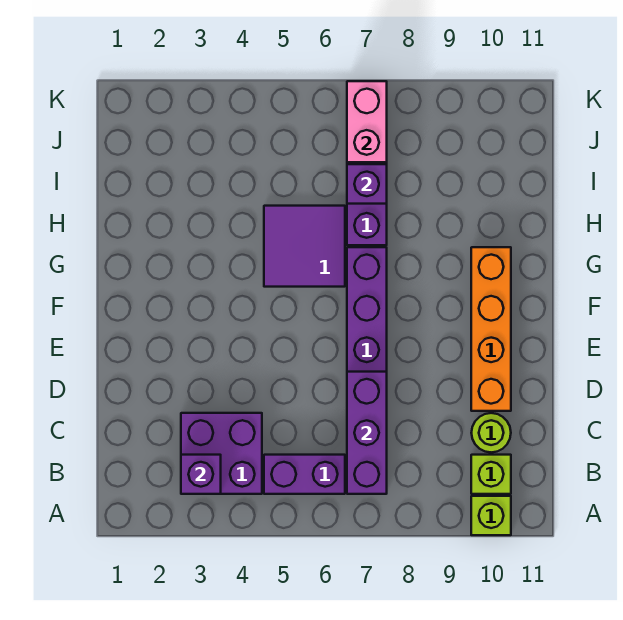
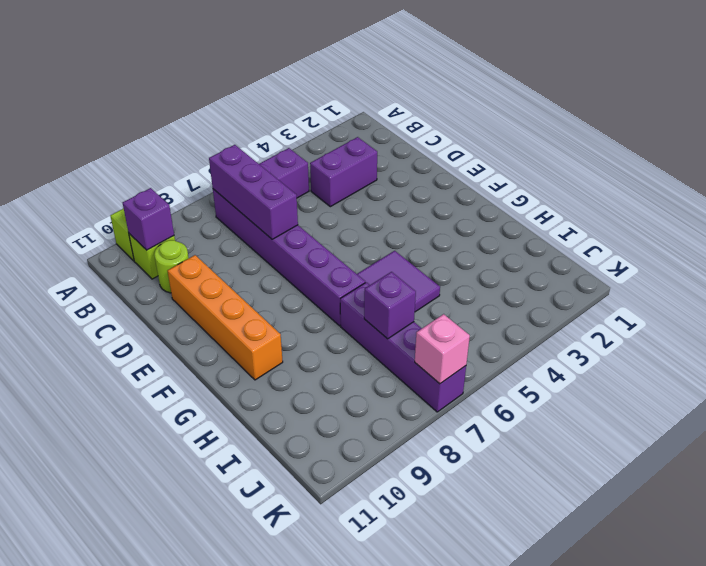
purple brick B3:C4 level 1 -> purple brick C3:C4 level 1
purple brick B3 level 2 -> purple brick B10 level 2
pink brick J7:K7 level 2 -> pink brick K7 level 2

